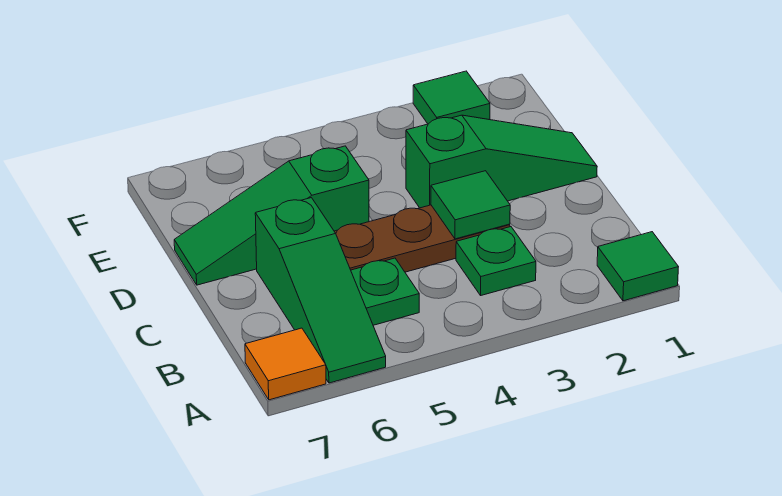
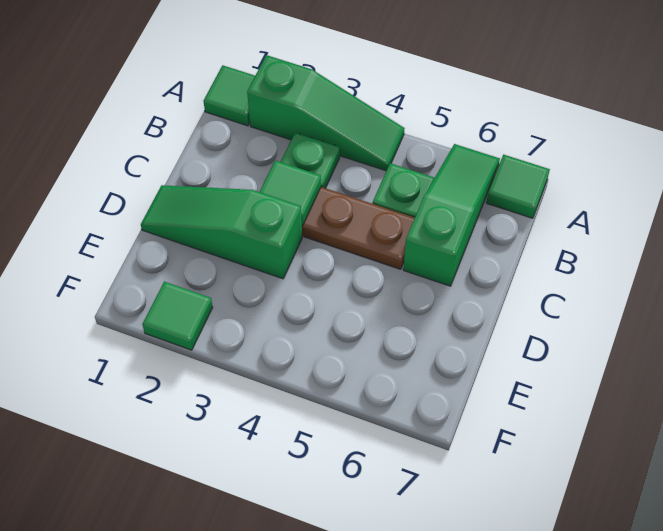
orange tile A7 level 1 -> green tile A7 level 1
green slope D5:D7 level 1 top 5 -> green slope A2:A4 level 1 top 2

